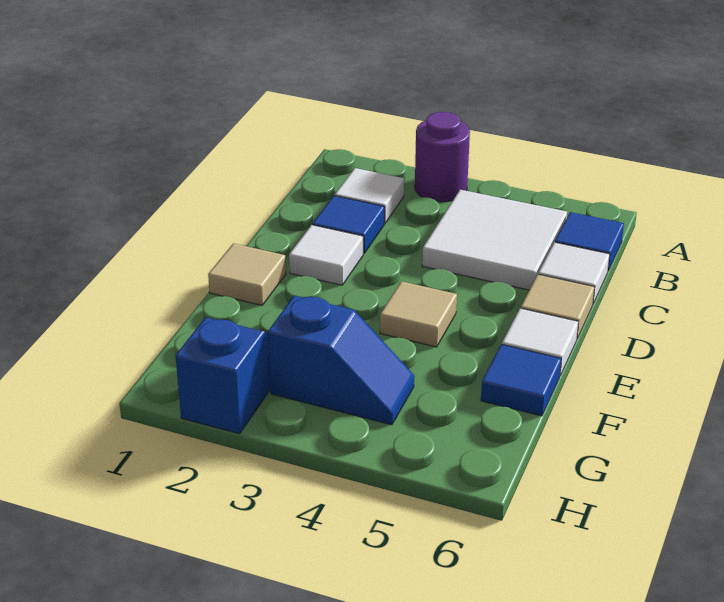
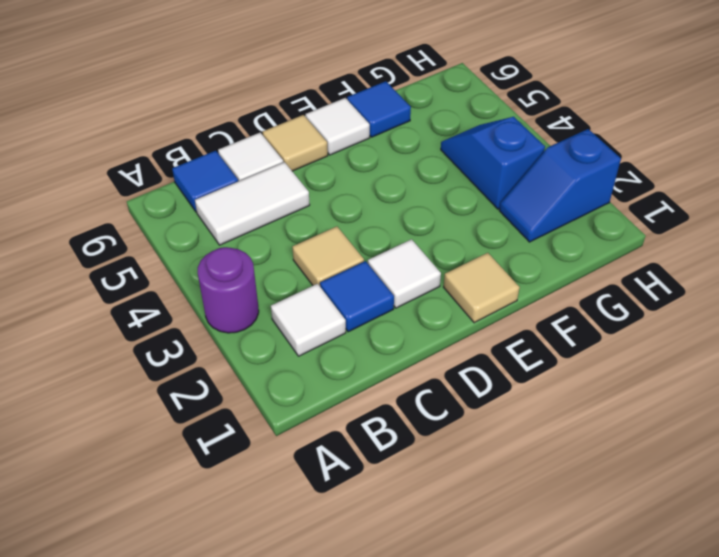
white tile B4:C5 level 1 -> white tile B5:C5 level 1
tan tile E4 level 1 -> tan tile C3 level 1

